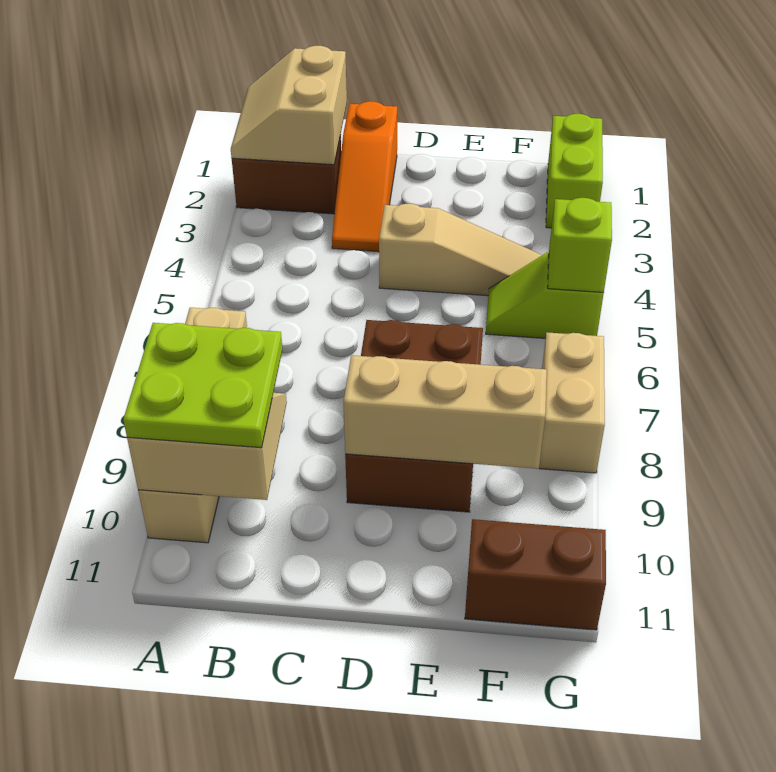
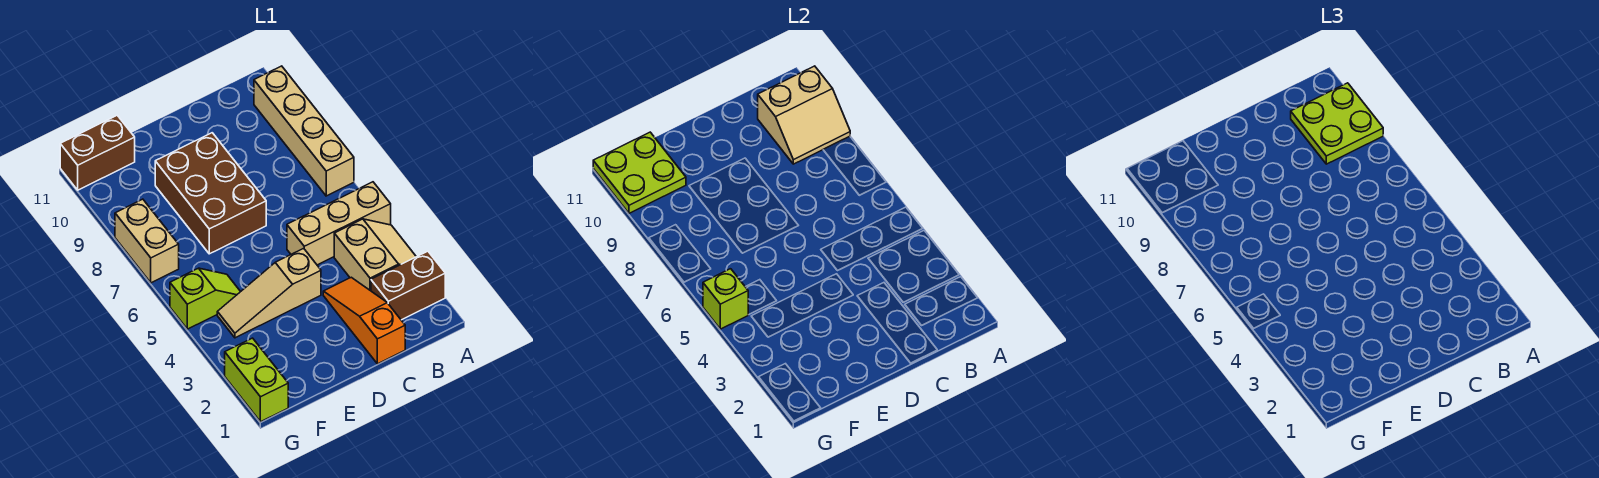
tan slope A1:B2 level 2 top B -> tan slope A3:B4 level 1 top B
tan brick D9:F9 level 2 -> tan brick A5:C5 level 1
none -> lime plate F10:G11 level 2

